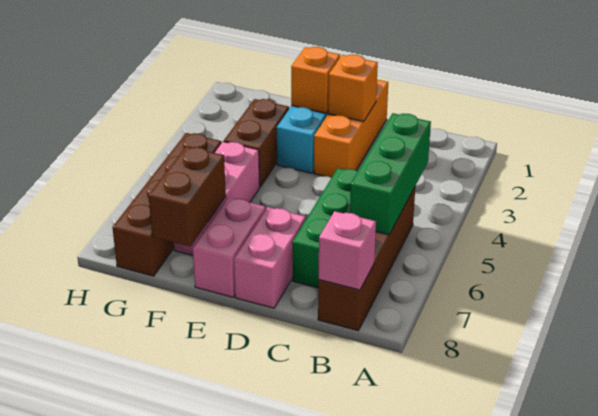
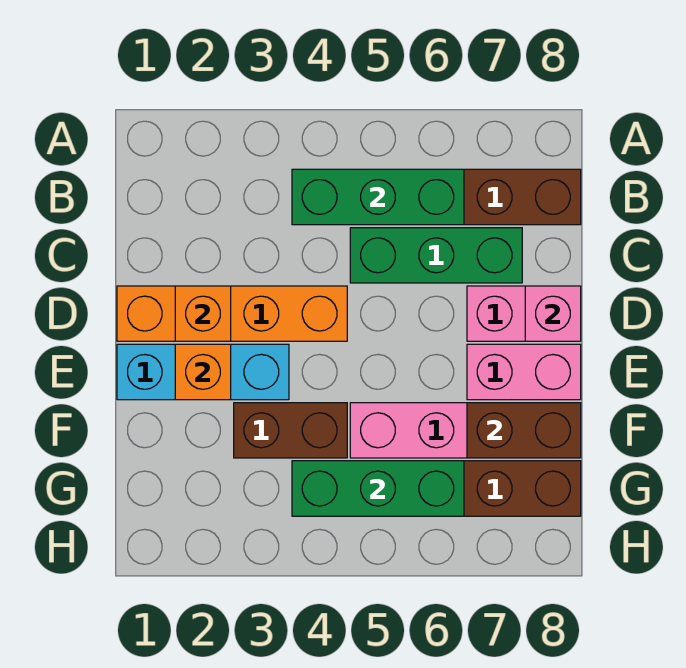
pink brick B8 level 2 -> pink brick D8 level 2
orange brick D1:D3 level 1 -> orange brick D1:D4 level 1
none -> green brick G4:G6 level 2

